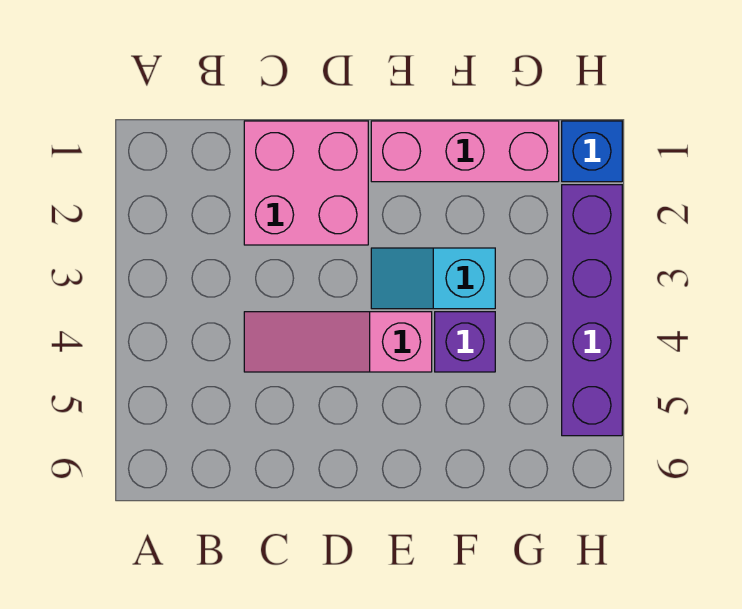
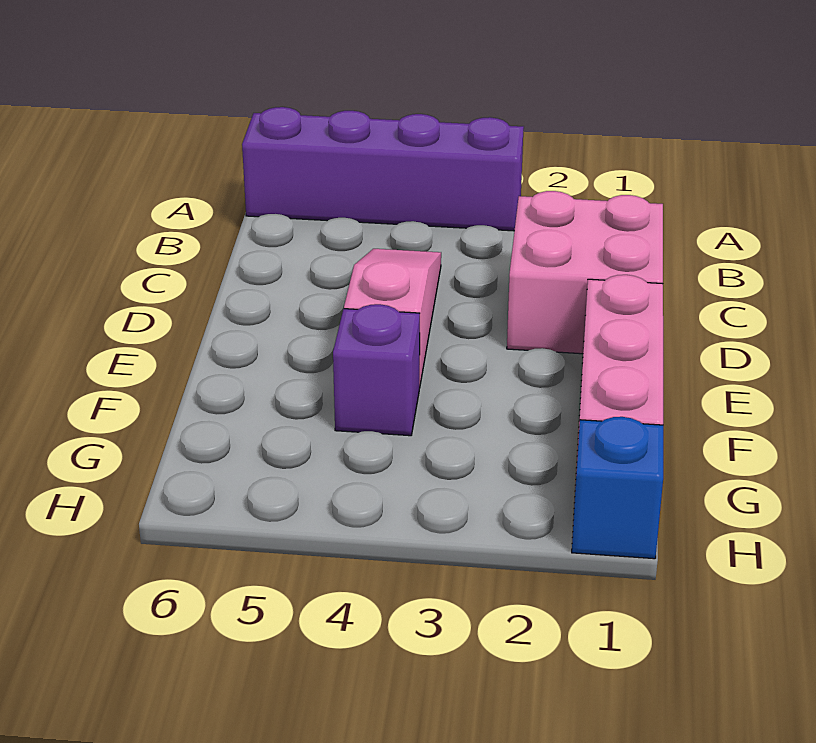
cyan slope E3:F3 level 1 top F -> none
purple brick H2:H5 level 1 -> purple brick A3:A6 level 1

